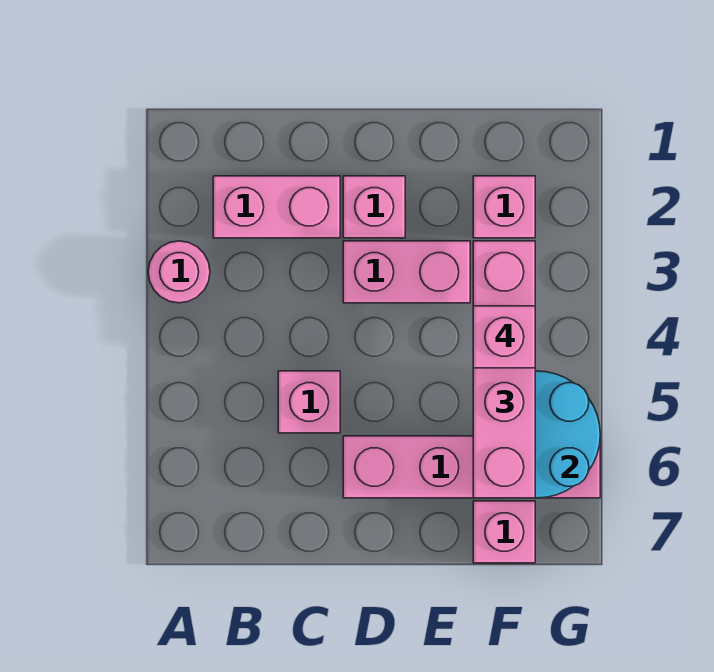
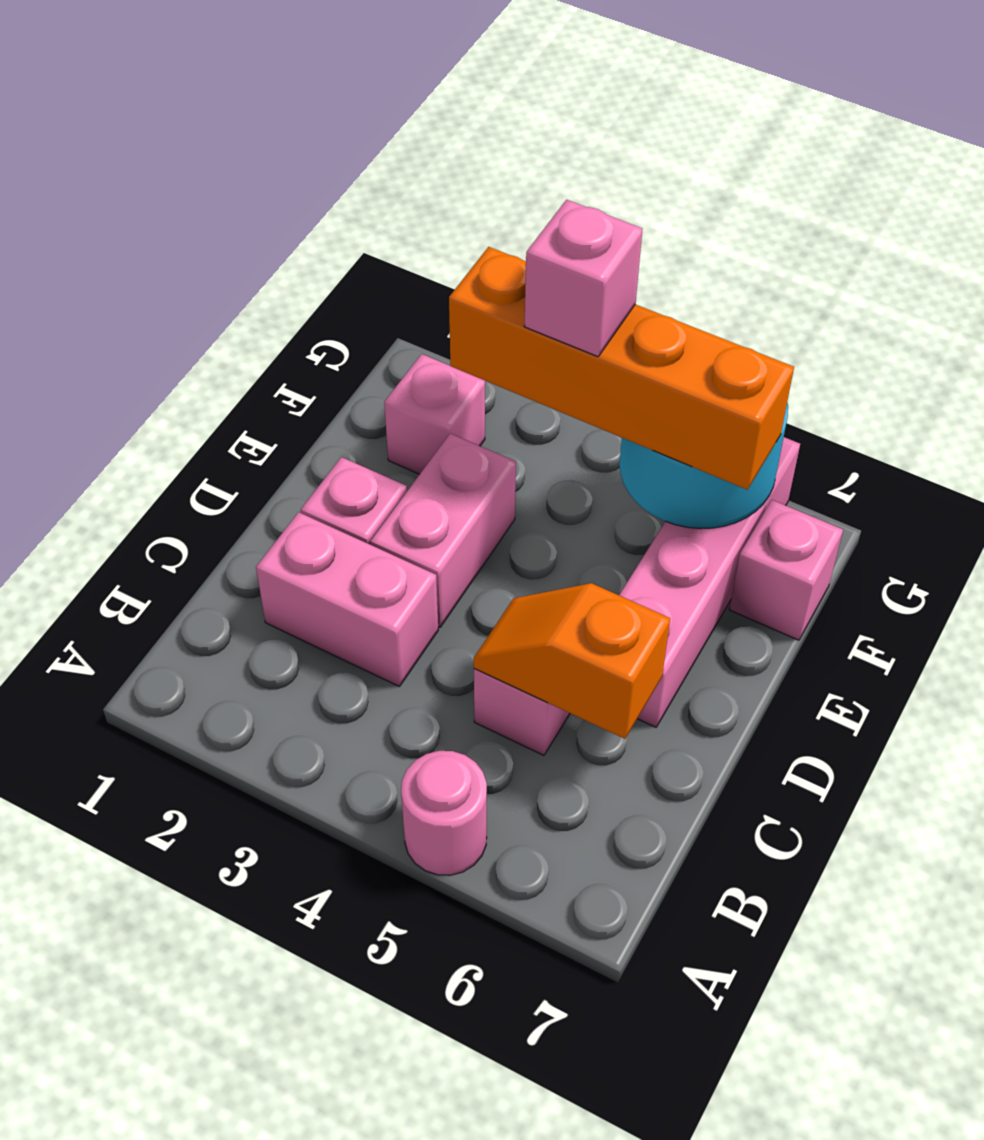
pink round brick A3 level 1 -> pink round brick A5 level 1
pink brick B2:C2 level 1 -> pink brick C2:C3 level 1
none -> orange slope C5:C6 level 2 top 6
pink brick F3:F6 level 3 -> orange brick F3:F6 level 3

